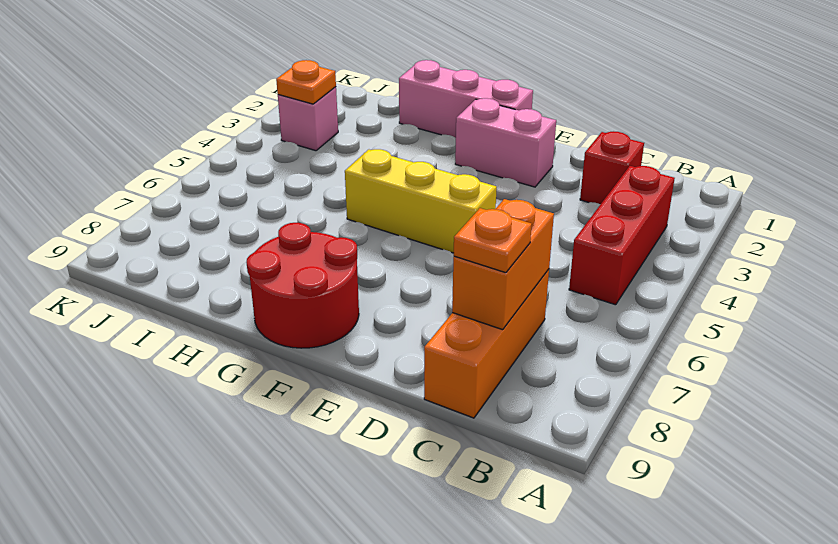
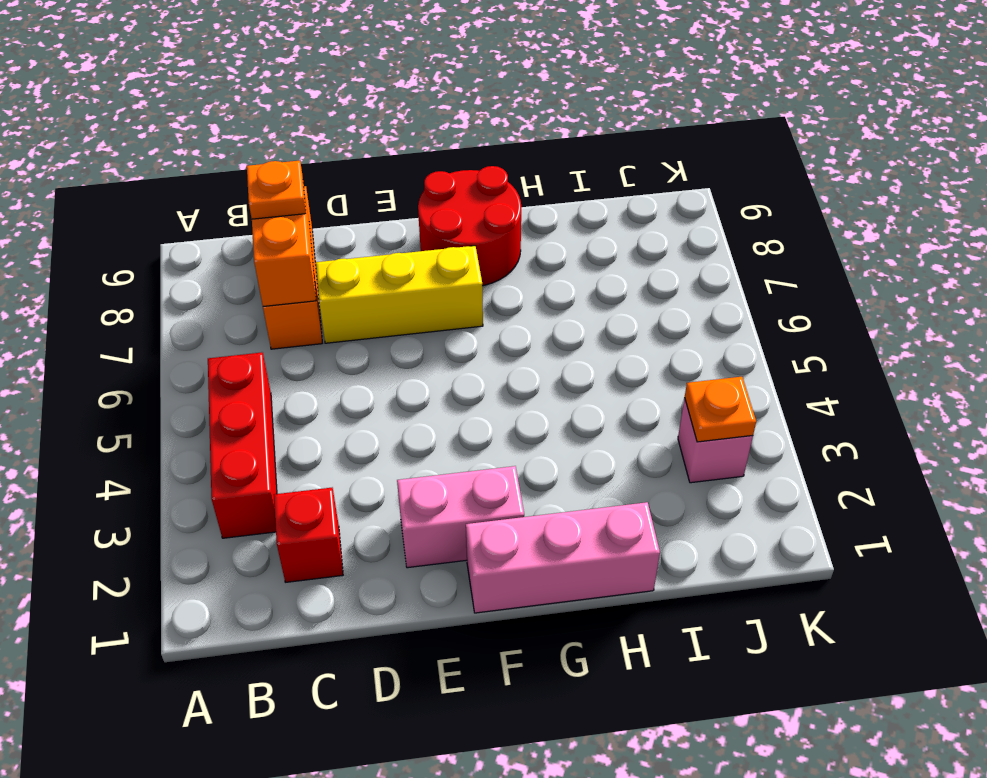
yellow brick E5:G5 level 1 -> yellow brick D7:F7 level 1

